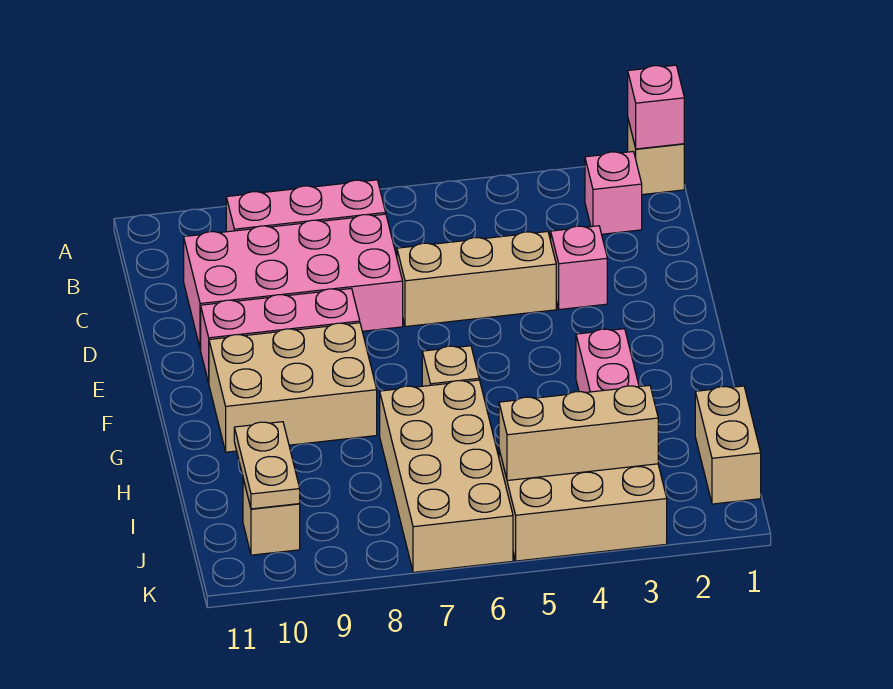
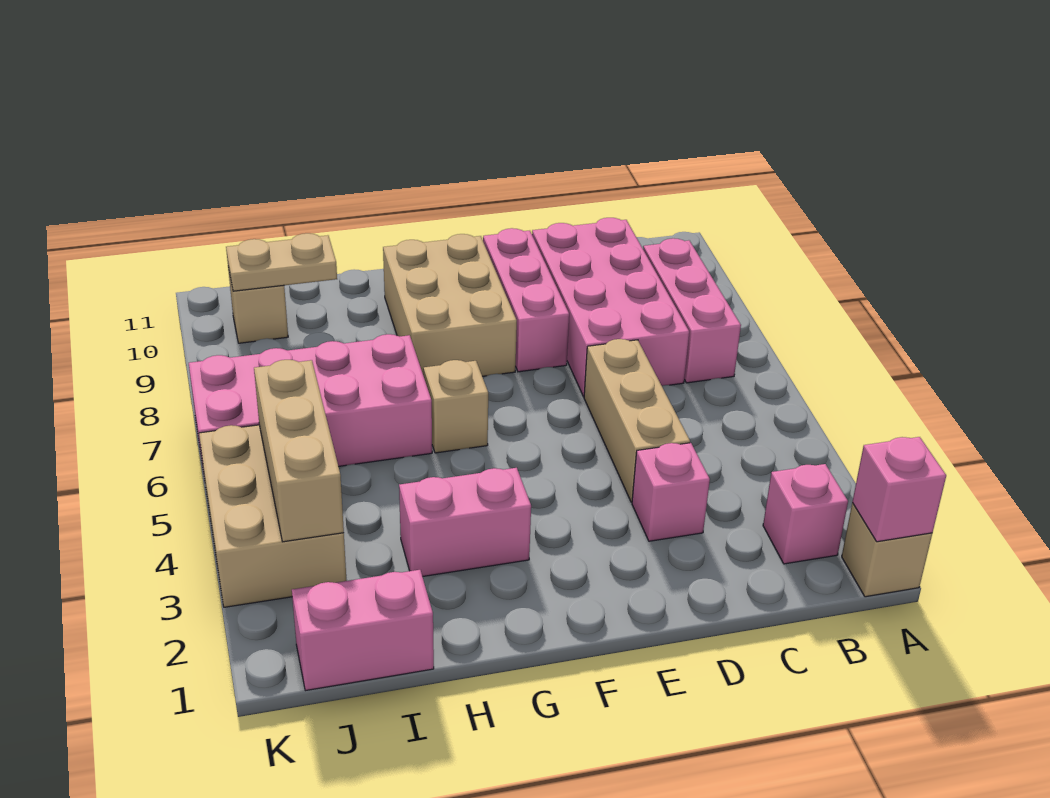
tan brick H6:K7 level 1 -> pink brick H6:K7 level 1
tan brick I1:J1 level 1 -> pink brick I1:J1 level 1

